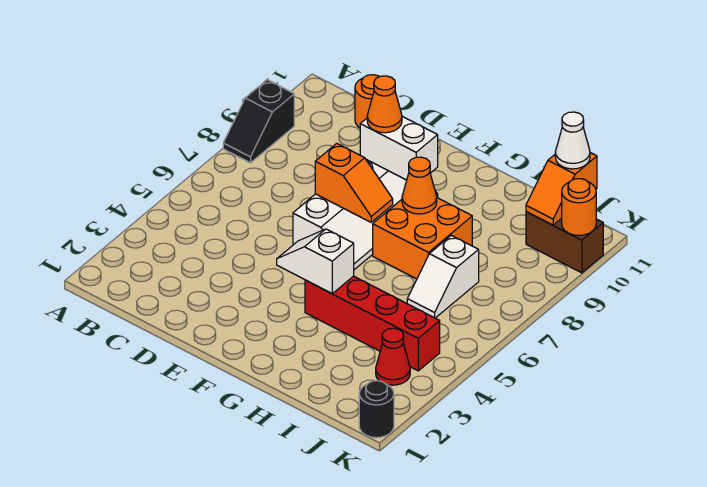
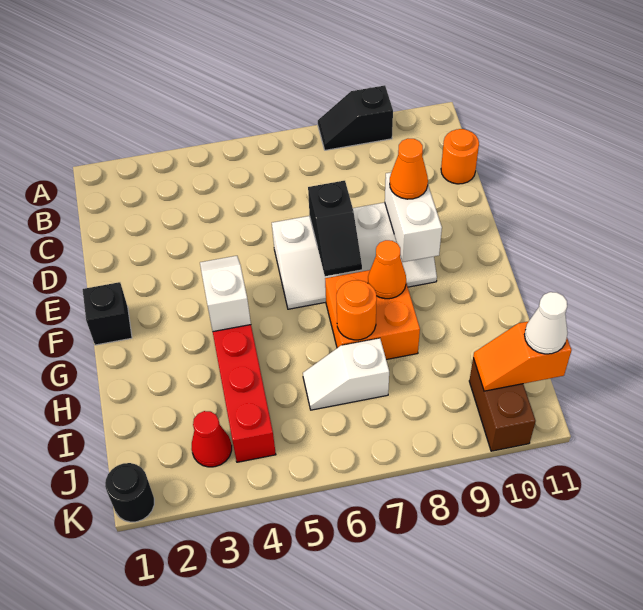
orange slope E7:F7 level 2 top E -> black slope E7:F7 level 2 top E
none -> black brick F1 level 1
orange round brick K10 level 2 -> orange round brick H7 level 2

